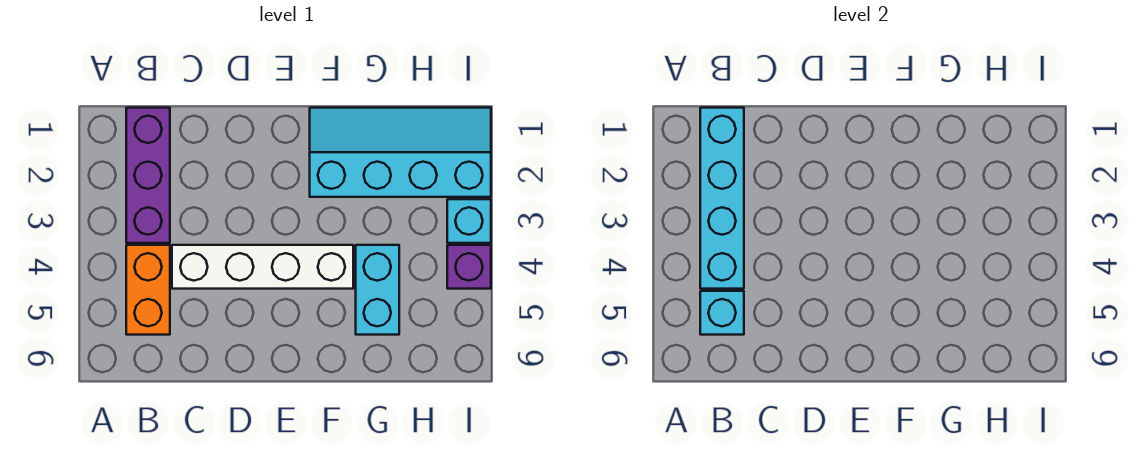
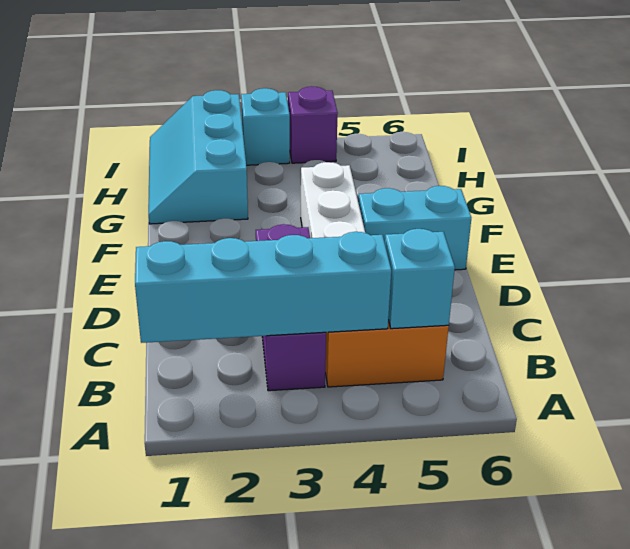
purple brick B1:B3 level 1 -> purple brick B3:D3 level 1
cyan slope F1:I2 level 1 top 2 -> cyan slope G1:I2 level 1 top 2
cyan brick G4:G5 level 1 -> cyan brick E5:E6 level 1

